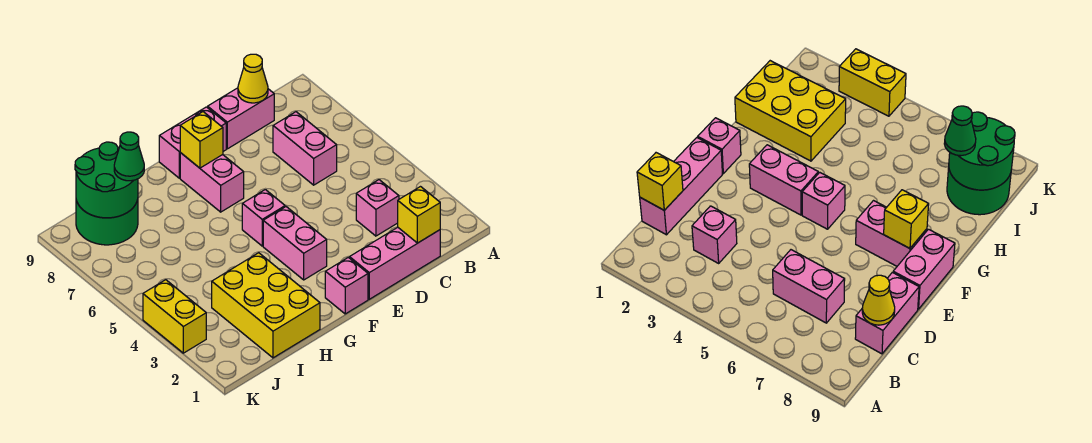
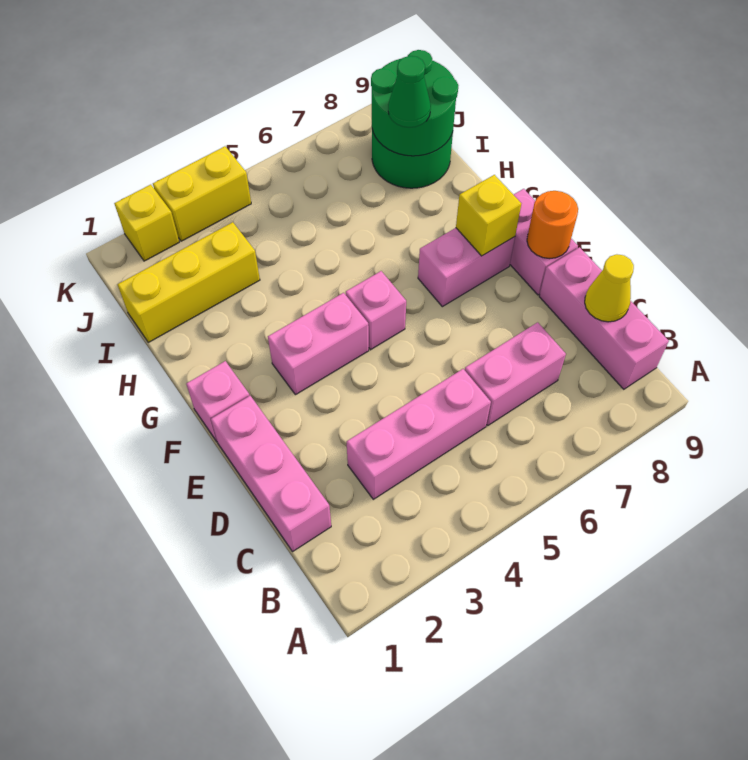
yellow brick C1 level 2 -> yellow brick K2 level 1
pink brick C3 level 1 -> pink brick C3:C5 level 1
pink brick C9:D9 level 1 -> pink brick B9:D9 level 1
none -> orange round brick E9 level 2
yellow brick H1:I3 level 1 -> yellow brick I1:I3 level 1

